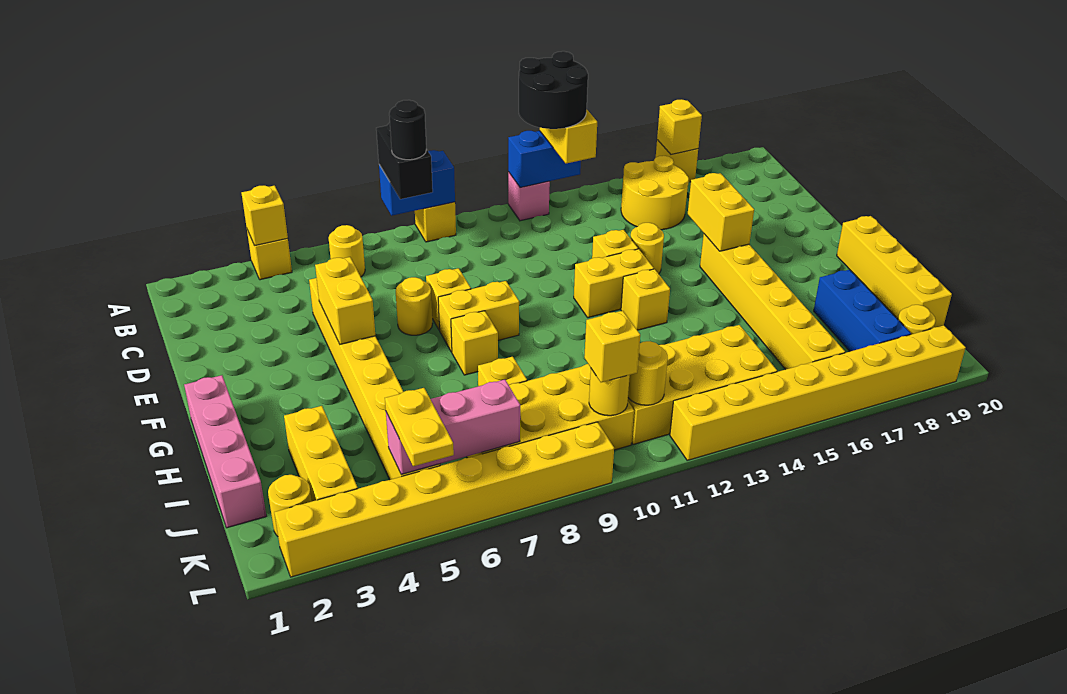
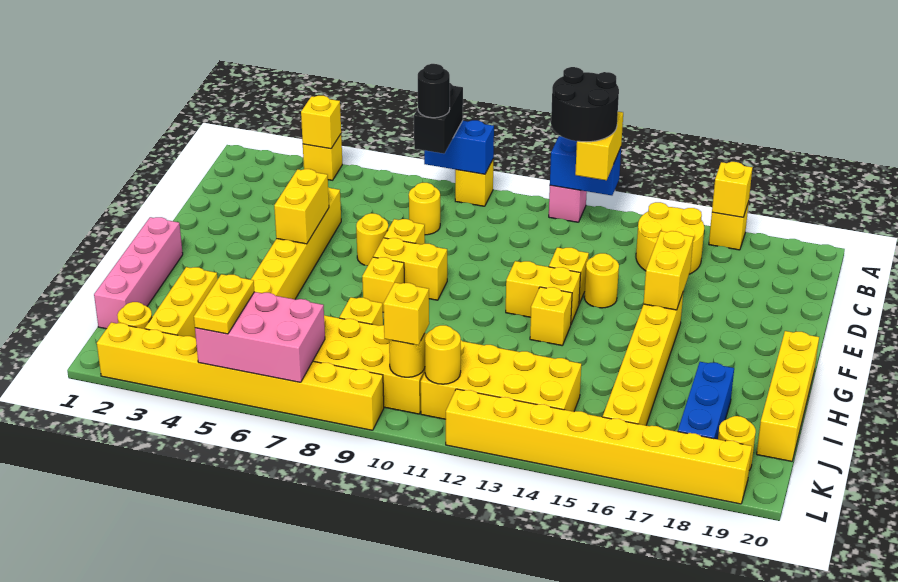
yellow round brick B6 level 1 -> yellow round brick C8 level 1
pink brick K5:K7 level 2 -> pink brick K5:L7 level 2

